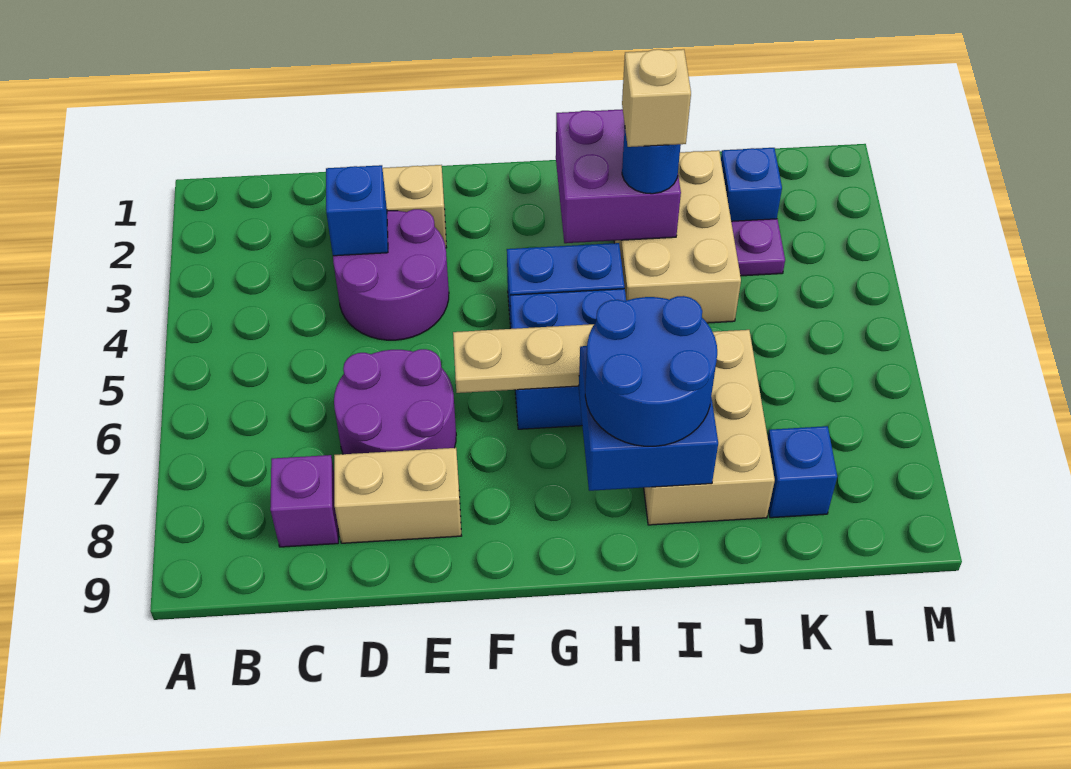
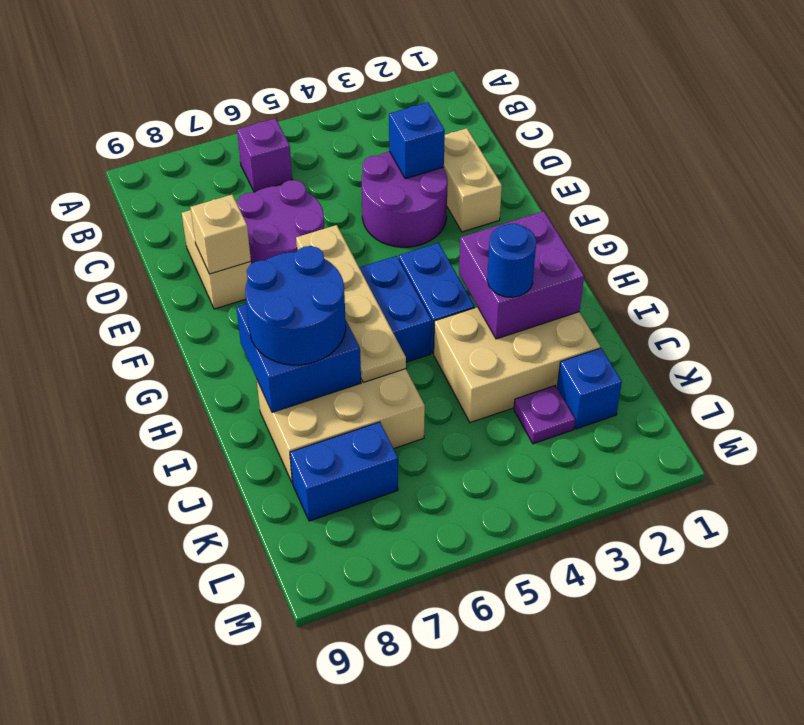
purple brick C8 level 1 -> purple brick B6 level 1
tan brick I3 level 4 -> tan brick E8 level 2
blue brick K8 level 1 -> blue brick K7:K8 level 1

